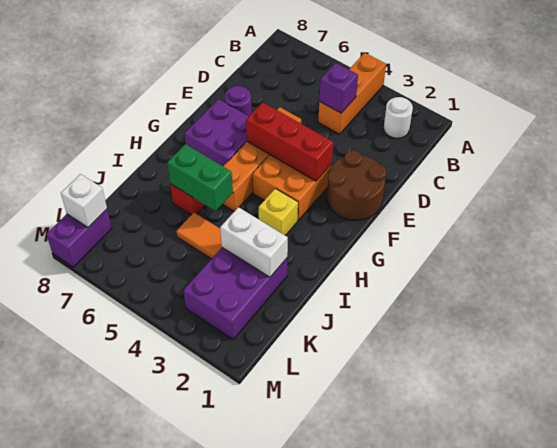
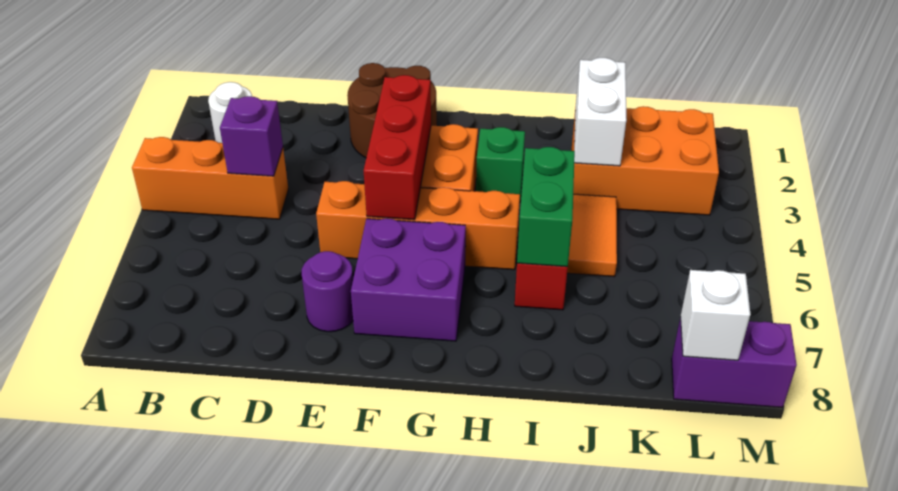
yellow brick H3 level 1 -> green brick H3 level 1
purple brick J2:L3 level 1 -> orange brick J2:L3 level 1

